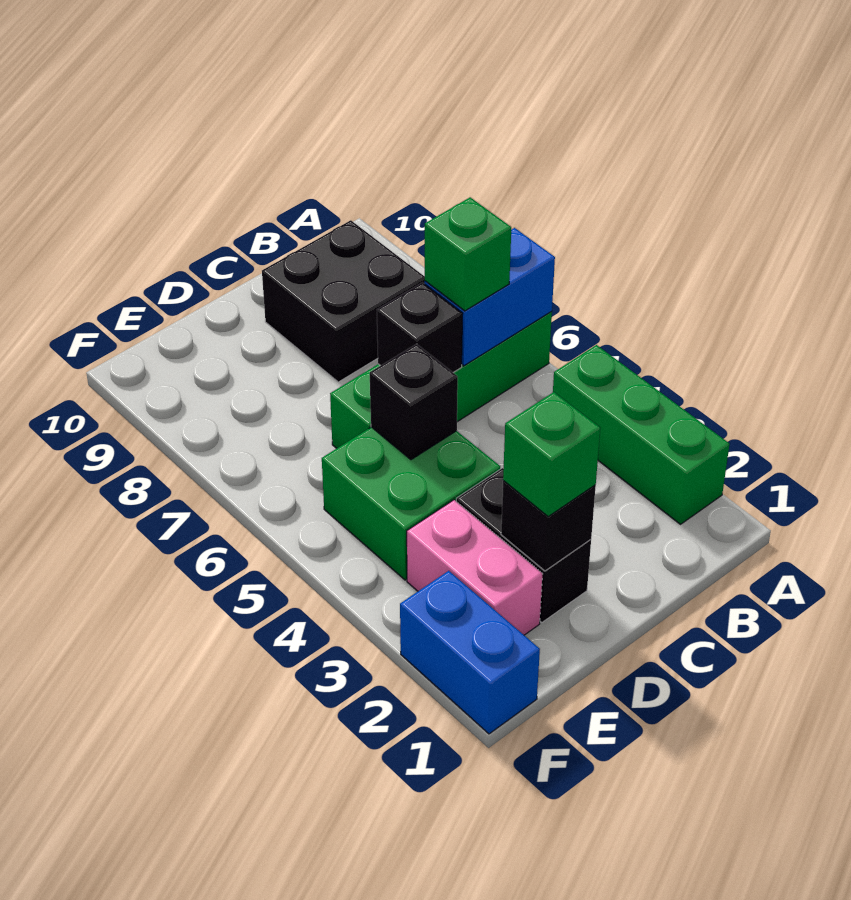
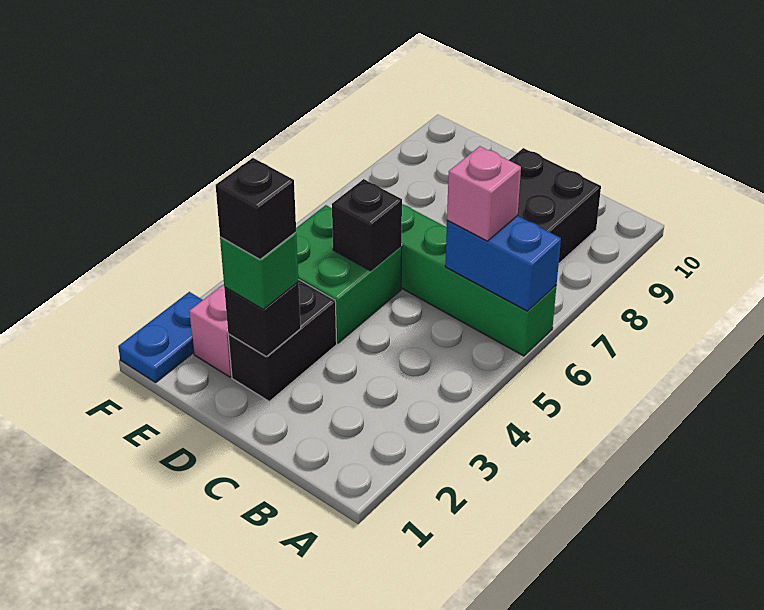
green brick A2:A4 level 1 -> none
green brick B6 level 3 -> pink brick B6 level 3
black brick C6 level 2 -> black brick D2 level 4
blue brick F1:F2 level 1 -> blue plate F1:F2 level 1

